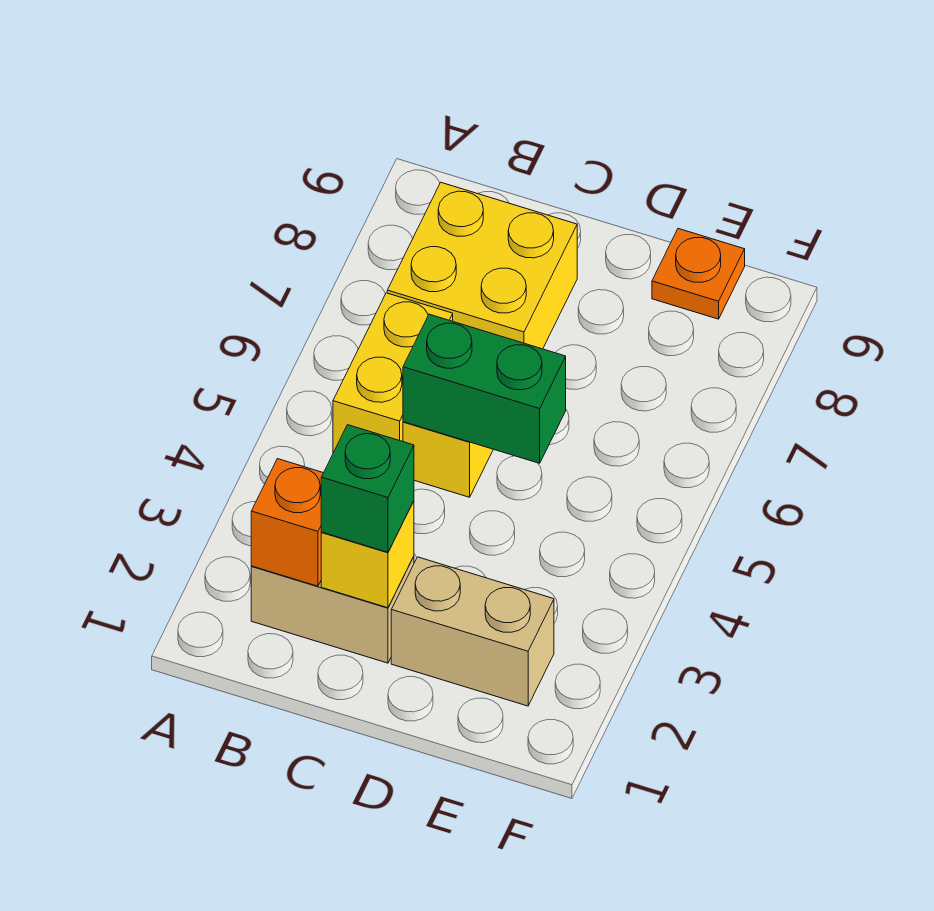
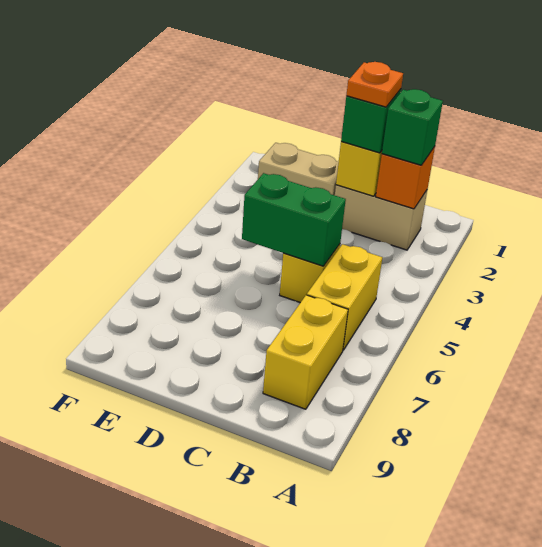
none -> green brick B2 level 3
yellow brick B7:C8 level 1 -> yellow brick B7:B8 level 1
orange plate E9 level 1 -> orange plate C2 level 4

